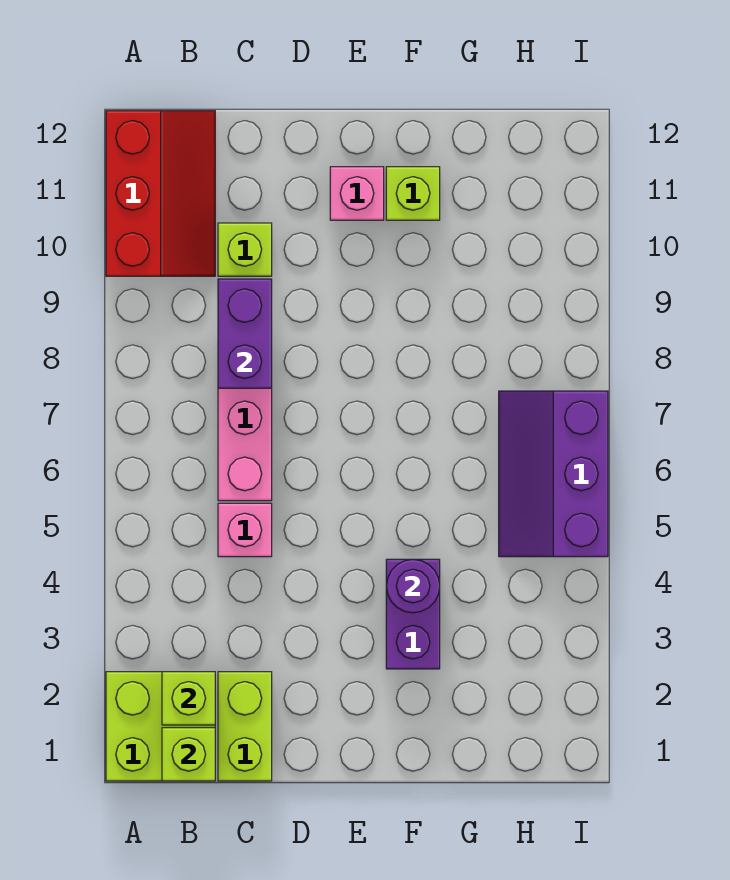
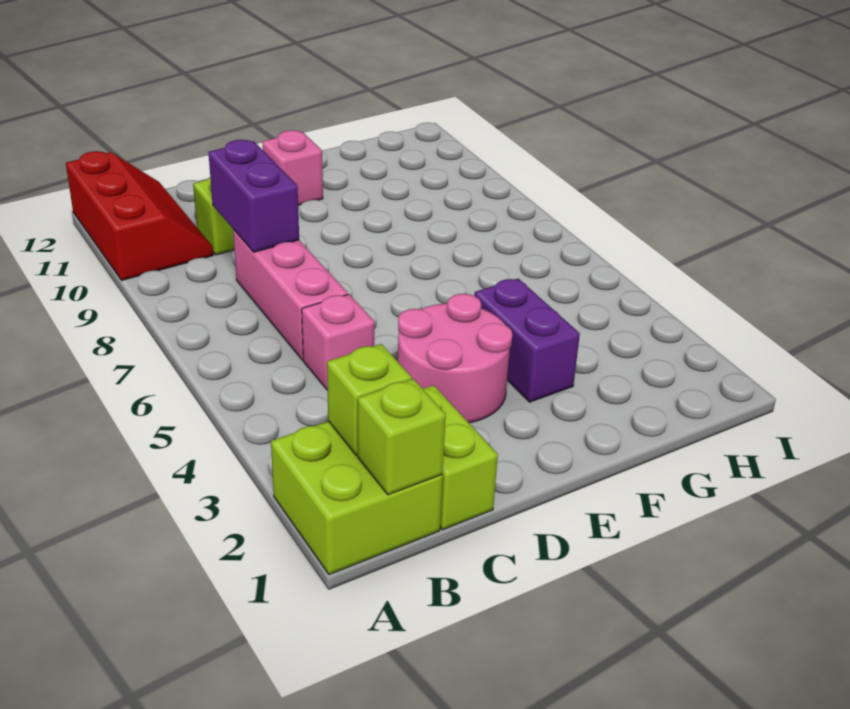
none -> pink round brick D3:E4 level 1
purple round brick F4 level 2 -> none
lime brick F11 level 1 -> none
purple slope H5:I7 level 1 top I -> none

